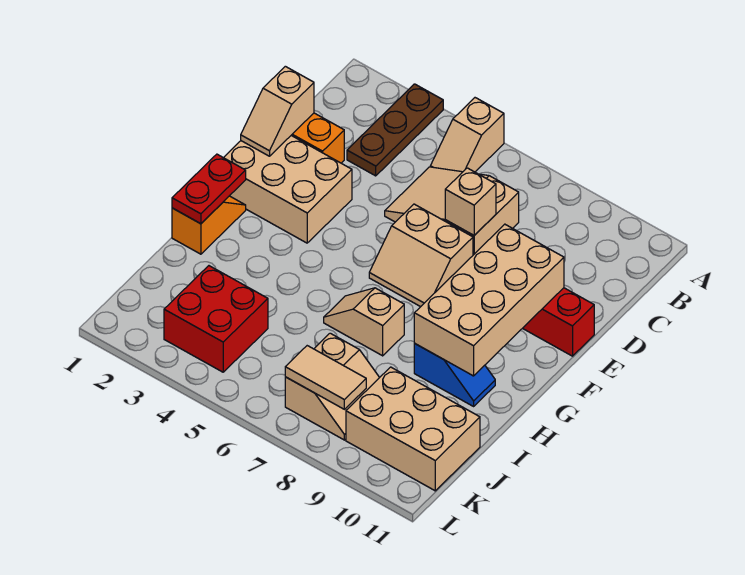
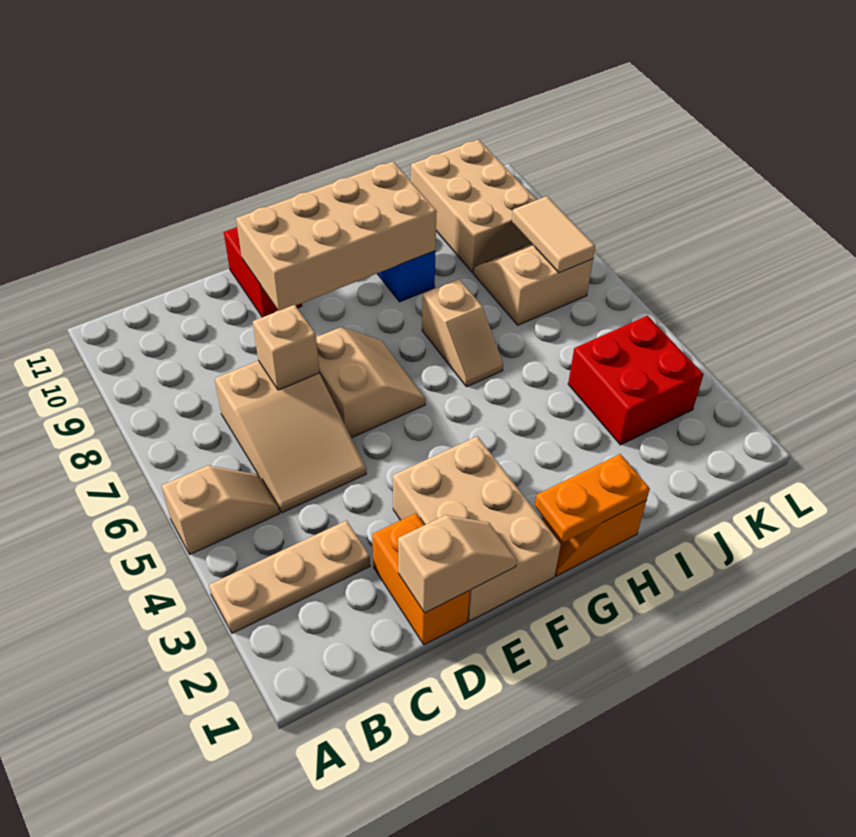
brown plate A3:C3 level 1 -> tan plate A3:C3 level 1
red plate G1:H1 level 2 -> orange plate G1:H1 level 2

